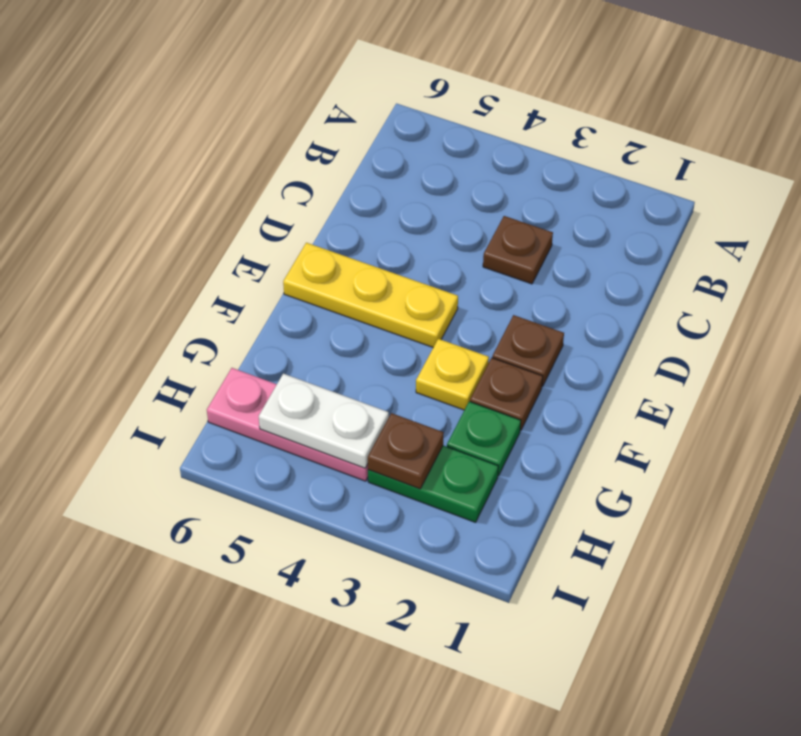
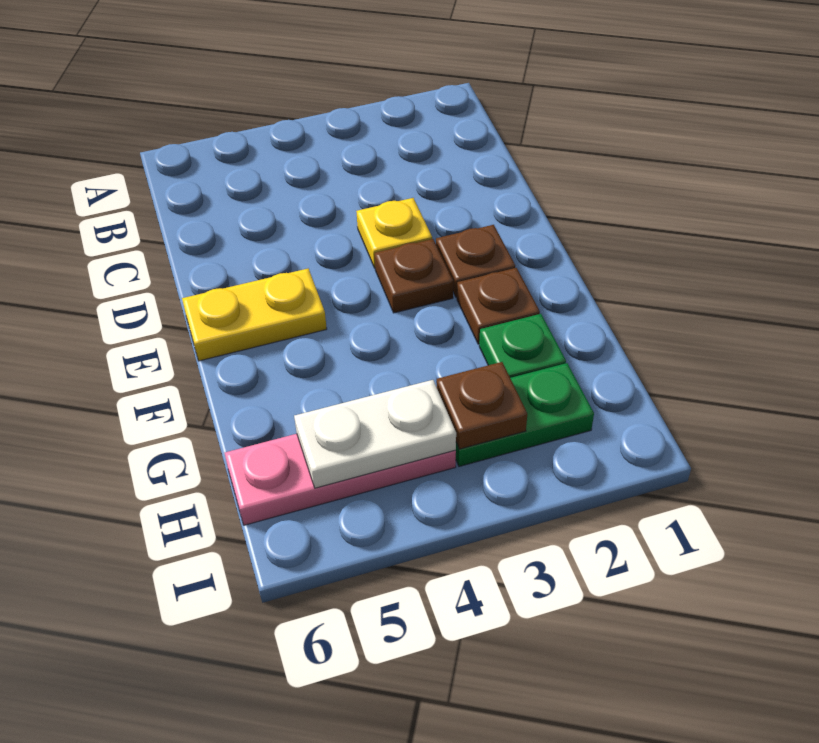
brown plate C3 level 1 -> brown plate E3 level 1
yellow plate E4:E6 level 1 -> yellow plate E5:E6 level 1
yellow plate F3 level 1 -> yellow plate D3 level 1

